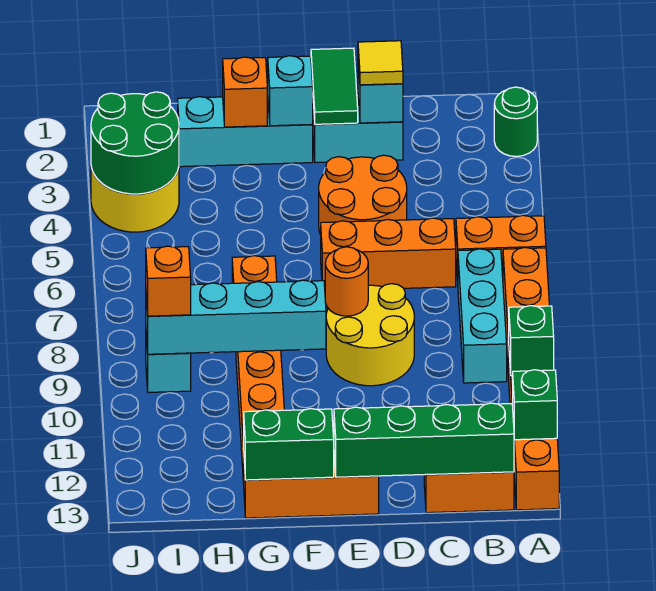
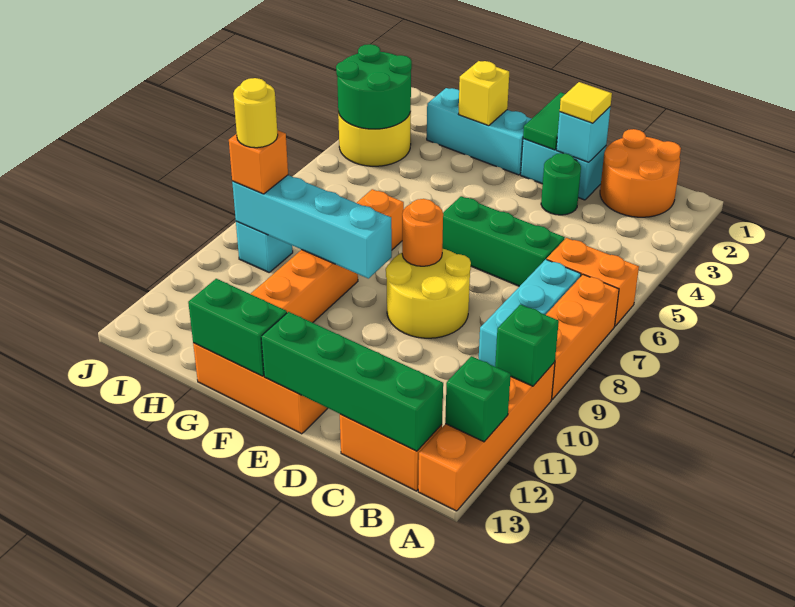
green round brick A2 level 1 -> green round brick D3 level 1
orange brick C6:E6 level 1 -> green brick C6:E6 level 1
orange round brick D4:E5 level 1 -> orange round brick B1:C2 level 1
cyan brick F2 level 2 -> none
orange brick G2 level 2 -> yellow brick G2 level 2
none -> yellow round brick I9 level 4

